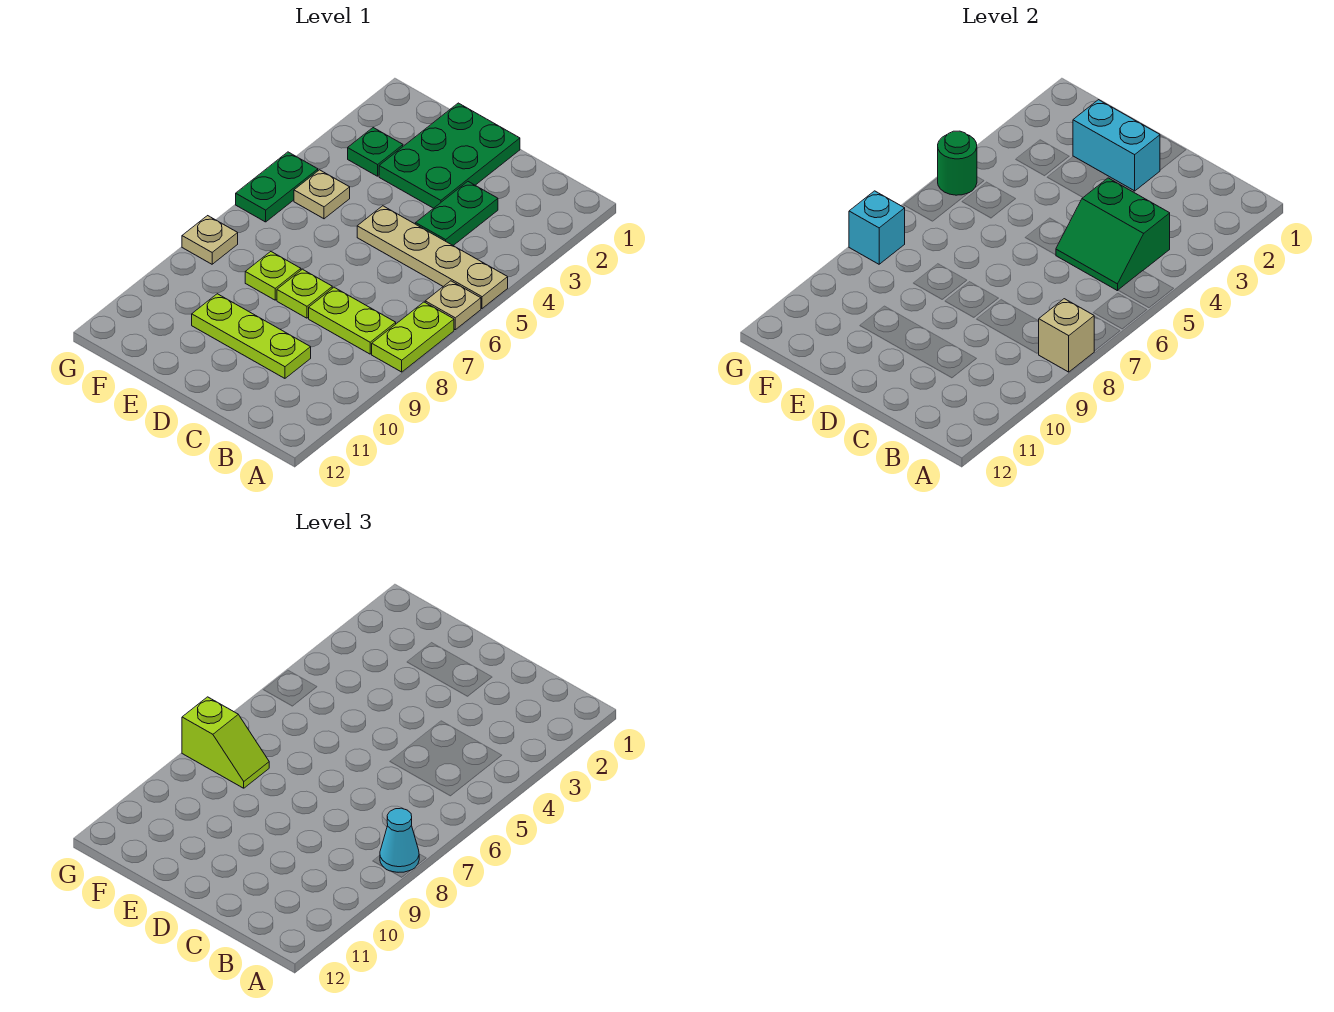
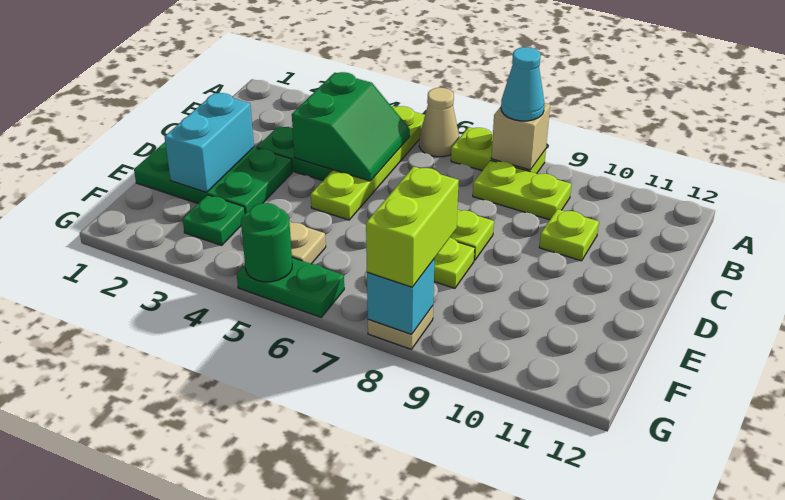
tan plate A5:D5 level 1 -> lime plate A5:D5 level 1
tan plate A6 level 1 -> tan cone A6 level 1
lime plate B8:C8 level 1 -> lime plate B8:B9 level 1
lime plate C10:E10 level 1 -> lime plate C10 level 1
lime slope F8:G8 level 3 top G -> lime brick F8:G8 level 3

